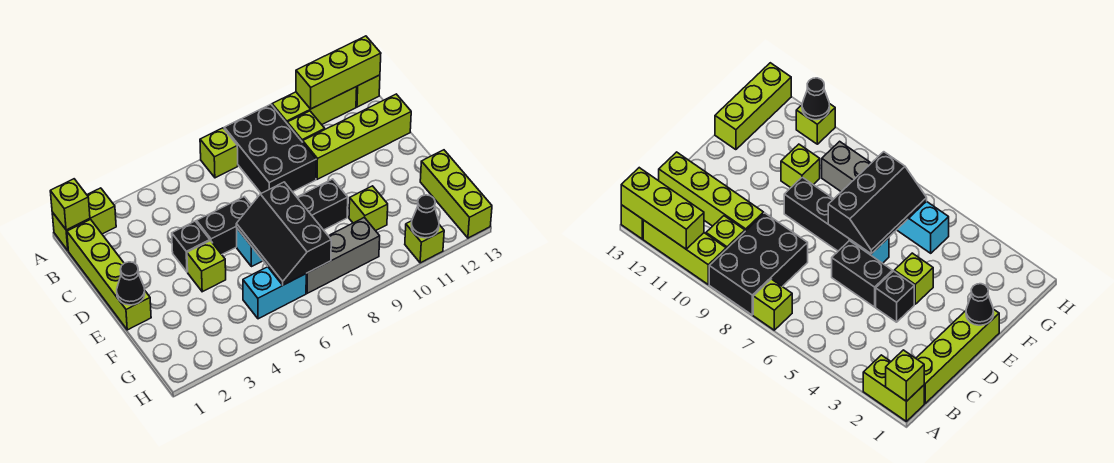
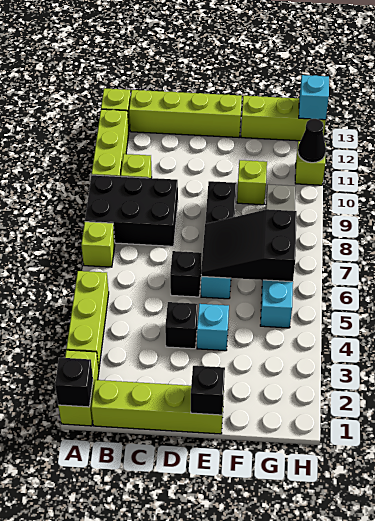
lime brick A1 level 2 -> black brick A1 level 2
lime brick A11:A13 level 2 -> lime brick A3:A5 level 1
lime brick C10:C13 level 1 -> lime brick B13:E13 level 1
black brick D5:D6 level 1 -> black brick D6 level 1
black cone E1 level 2 -> black brick E1 level 2
lime brick E4 level 1 -> cyan brick E4 level 1
black slope E6:G7 level 2 top 7 -> black slope E6:G7 level 2 top G
none -> cyan brick H13 level 2

